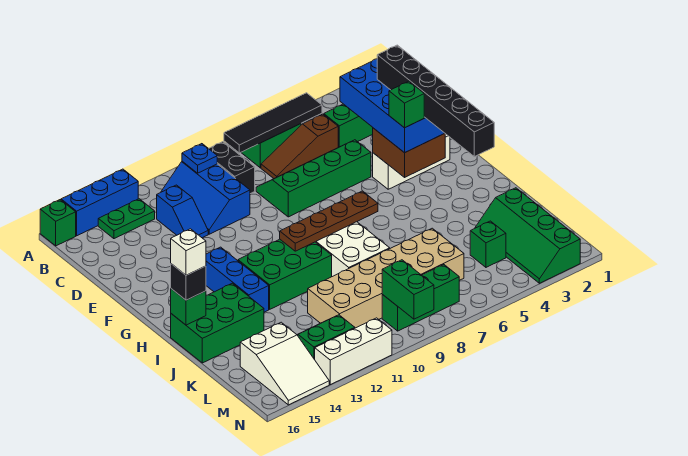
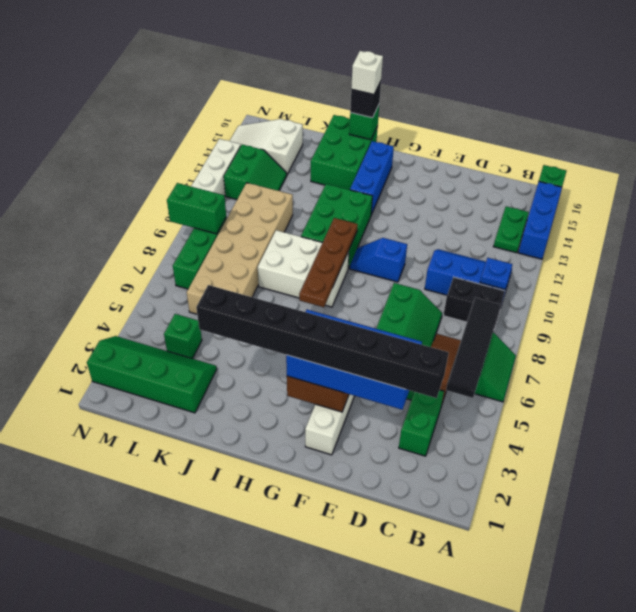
blue slope C12:D12 level 1 top C -> blue slope F10:G10 level 1 top F
black brick E3:J3 level 4 -> black brick C3:J3 level 4
green brick G4 level 4 -> none
blue brick G13:I13 level 1 -> blue brick H13:H15 level 1

